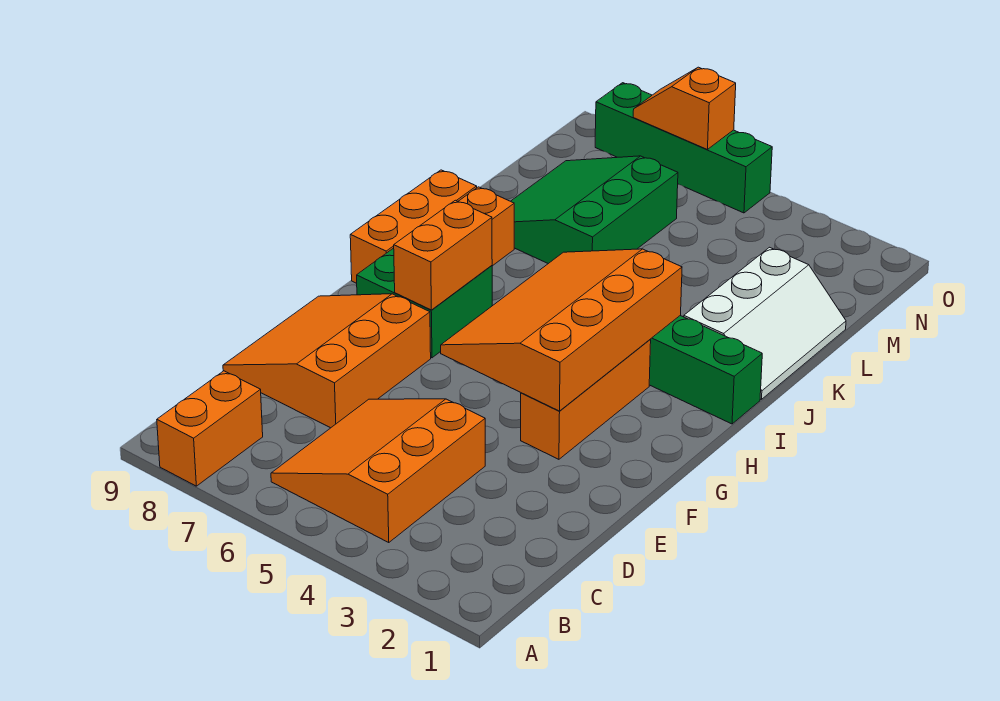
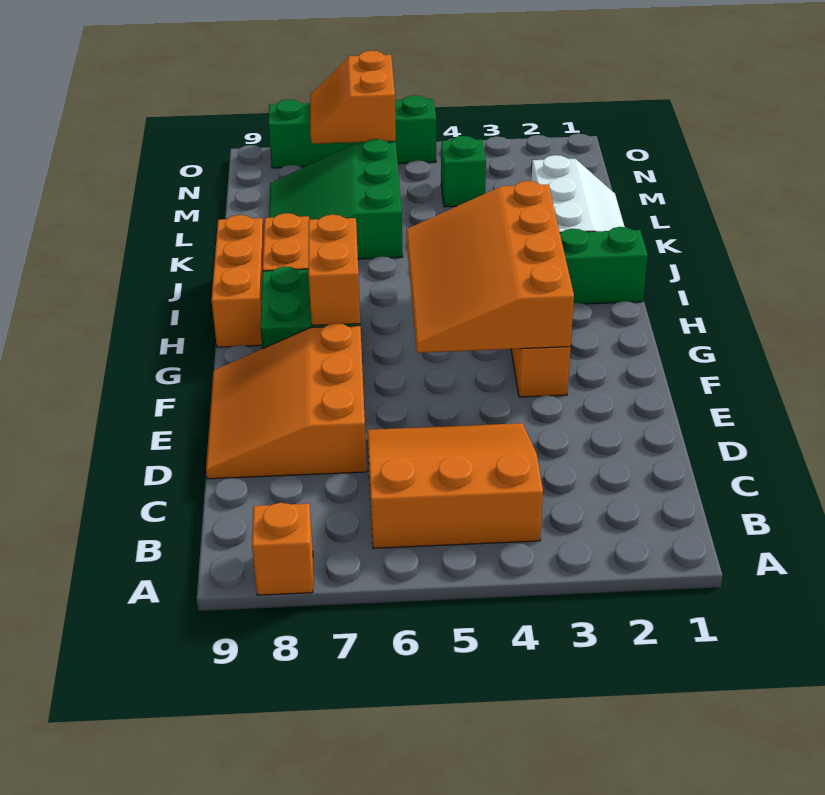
orange brick A8:B8 level 1 -> orange brick A8 level 1
orange slope B4:D6 level 1 top 4 -> orange slope B4:D6 level 1 top B
none -> green brick M4 level 1
orange slope O6:O7 level 2 top 6 -> orange slope N6:O7 level 2 top 6

